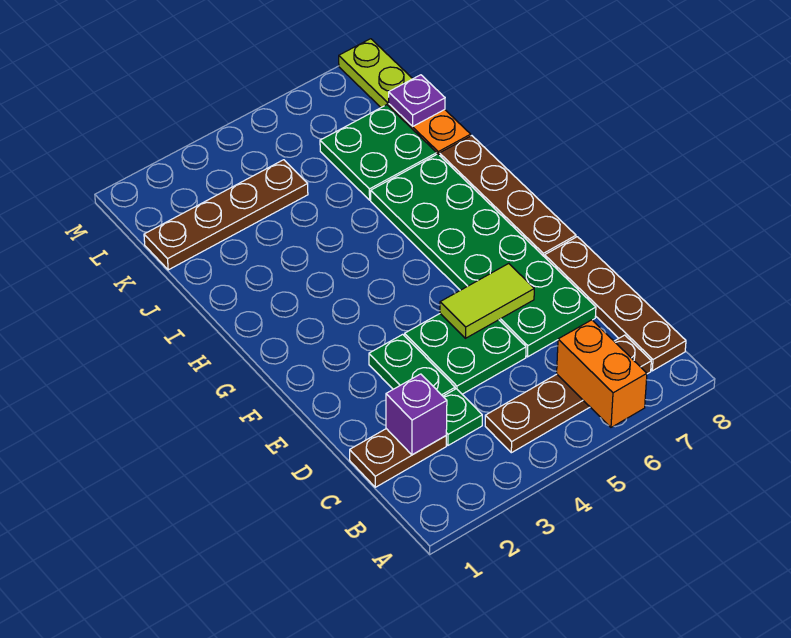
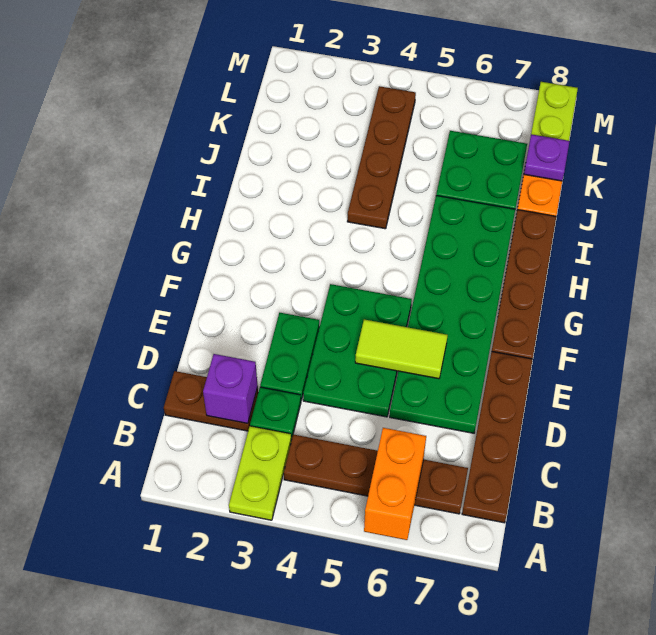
none -> lime plate A3:B3 level 1
green plate D4:E5 level 1 -> green plate D4:F5 level 1
brown plate K1:K4 level 1 -> brown plate I4:L4 level 1

